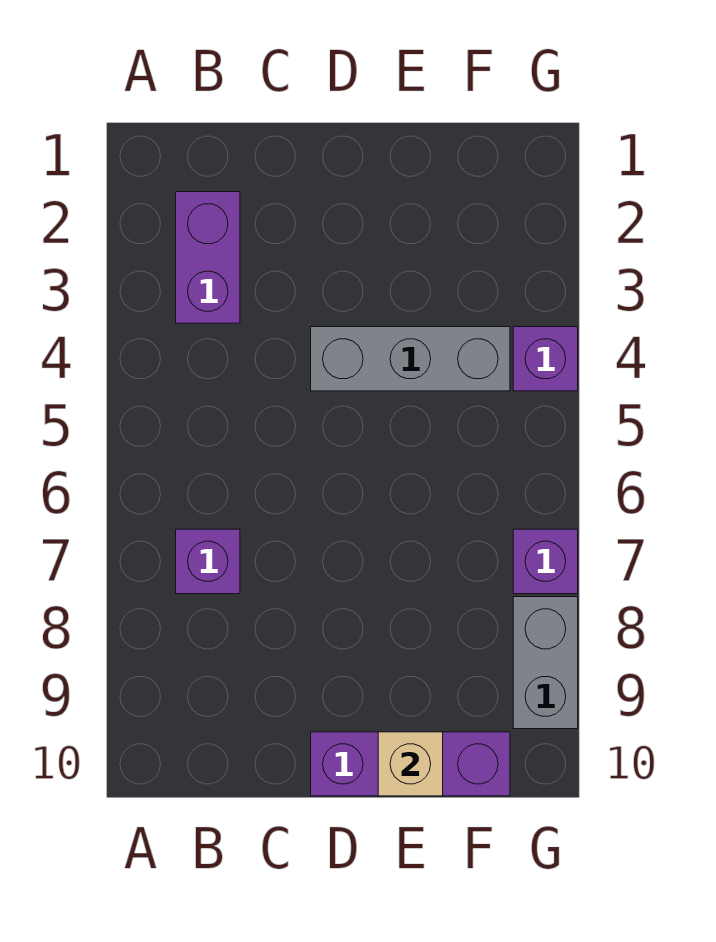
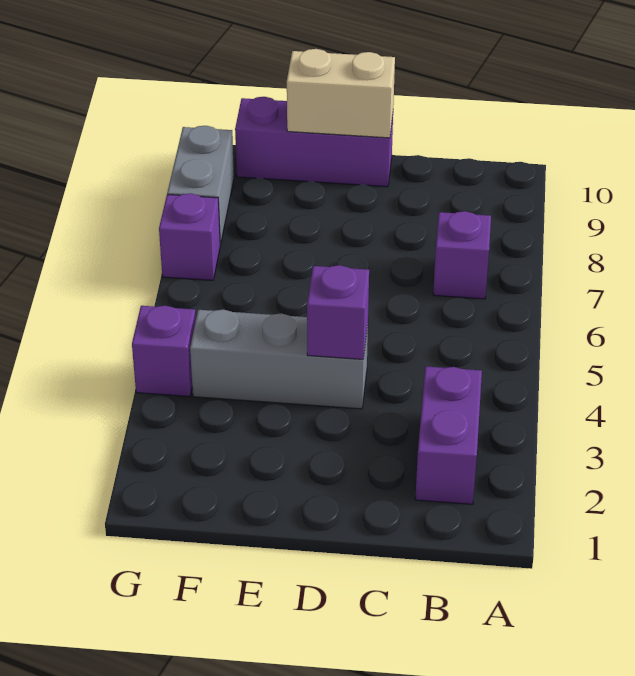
none -> purple brick D4 level 2
tan brick E10 level 2 -> tan brick D10:E10 level 2

